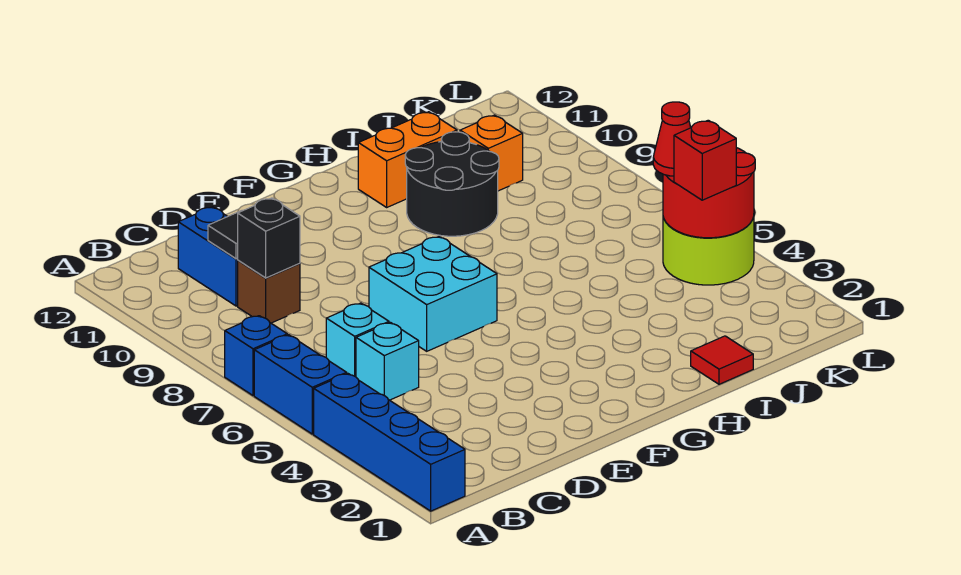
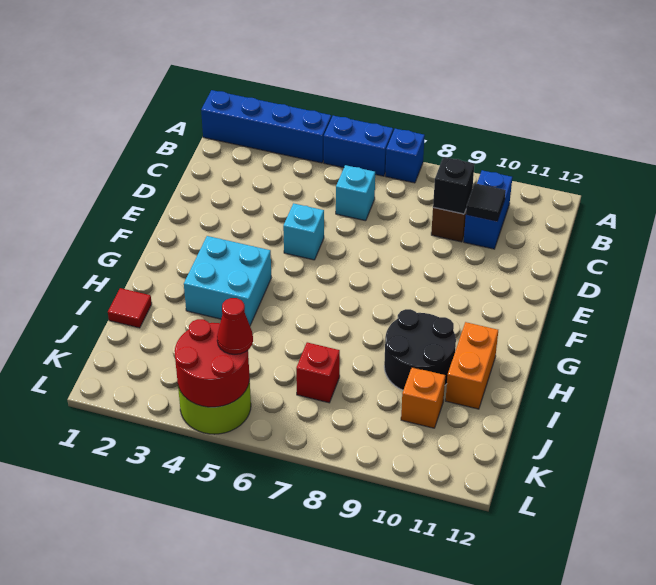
cyan brick C5 level 1 -> cyan brick E5 level 1
blue brick C10:C11 level 1 -> blue brick B10:C10 level 1
cyan brick E6:F7 level 1 -> cyan brick G3:H4 level 1
red brick K4 level 3 -> red brick J7 level 1

